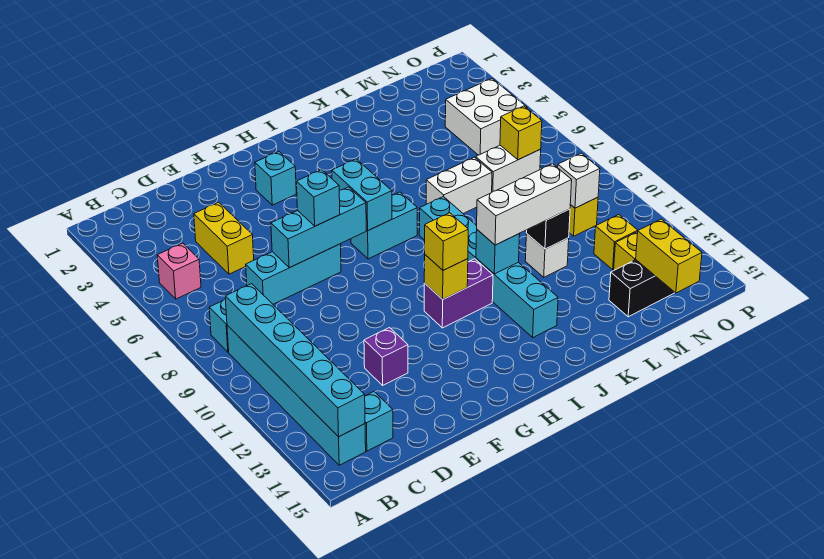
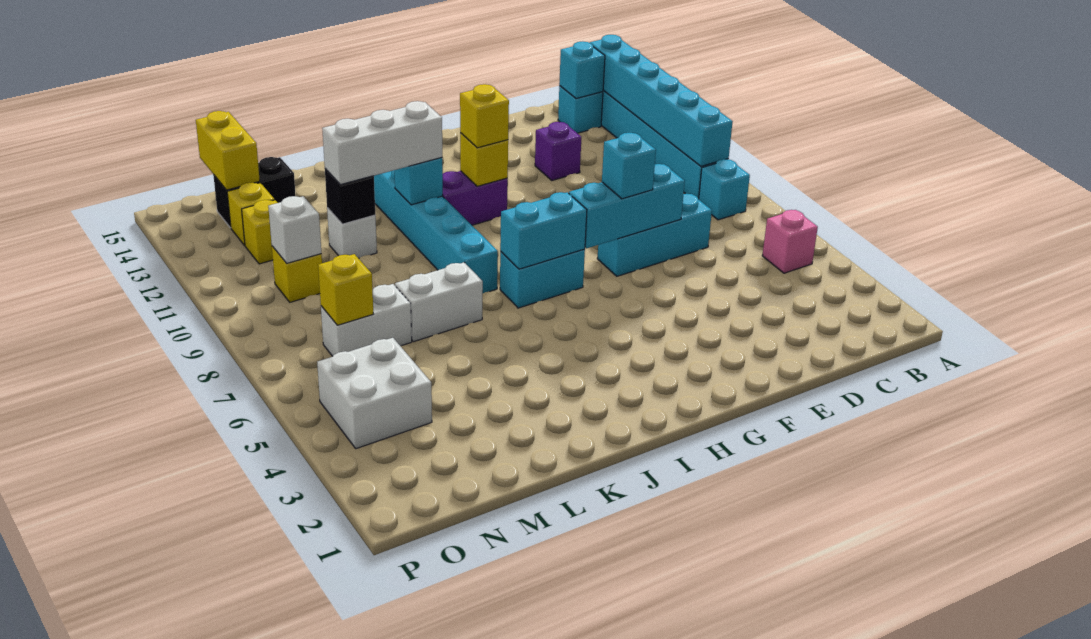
yellow brick D4:D5 level 1 -> none
cyan brick G3 level 1 -> cyan brick C14 level 2
cyan brick H6:H7 level 2 -> cyan brick H7:I7 level 2

